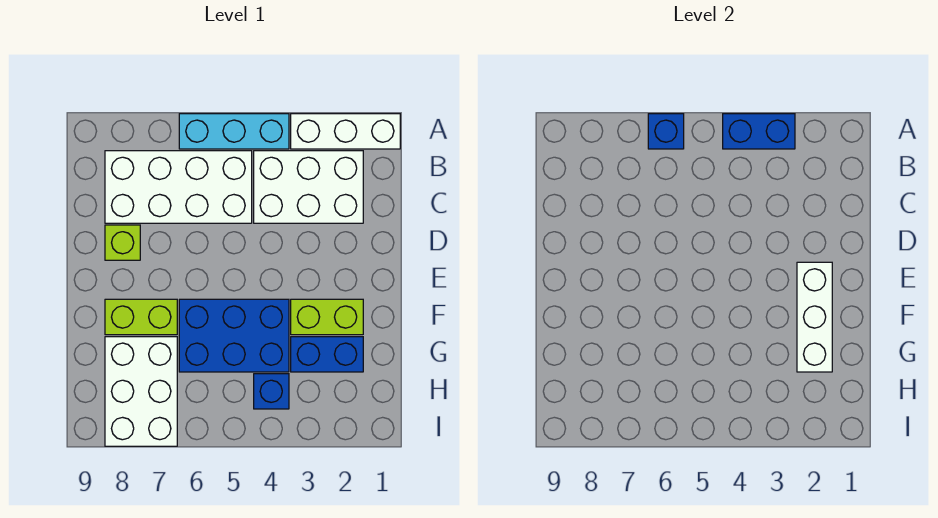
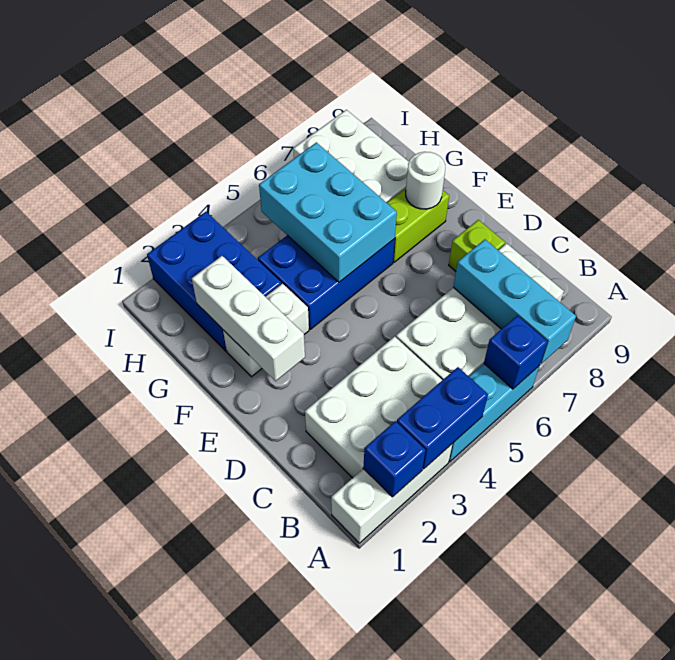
none -> cyan brick A7:C7 level 2
lime brick F2:F3 level 1 -> white brick F2:F3 level 1
none -> cyan brick F5:H6 level 2
none -> white round brick F8 level 2
blue brick G2:G3 level 1 -> blue brick G2:I3 level 1
blue brick H4 level 1 -> blue brick A2 level 2

